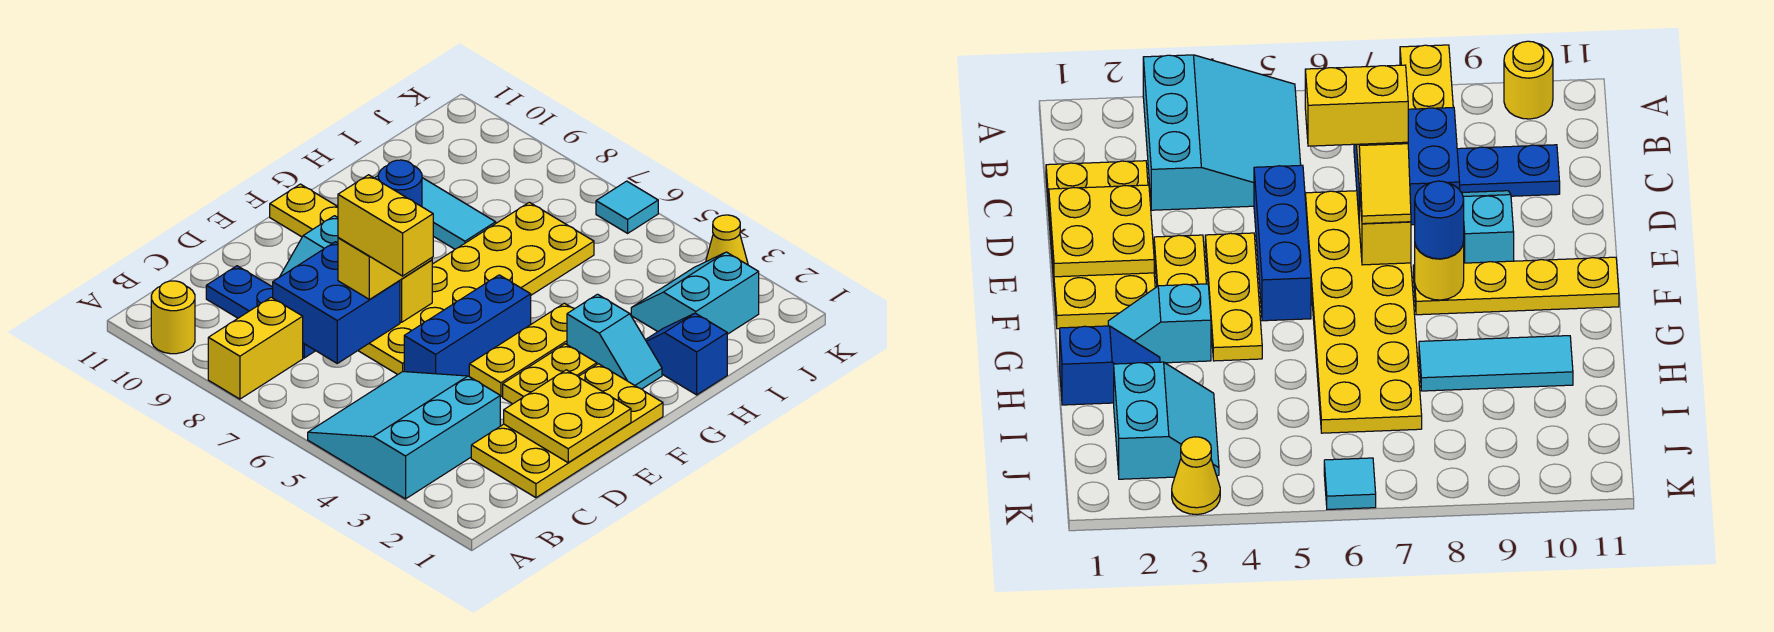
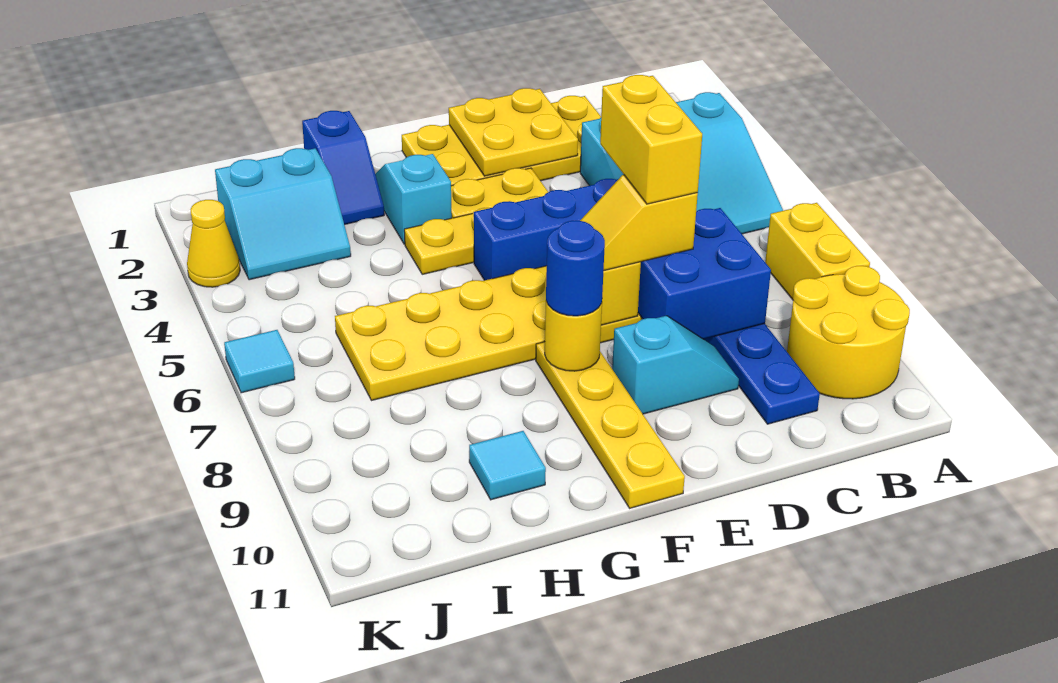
yellow brick A8:B8 level 1 -> yellow brick A7:A8 level 1
yellow round brick A10 level 1 -> yellow round brick A9:B10 level 1
cyan tile H8:H10 level 1 -> cyan tile H10 level 1

